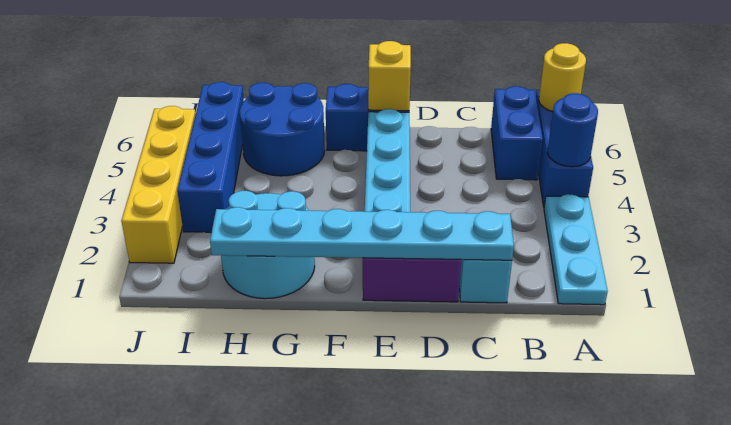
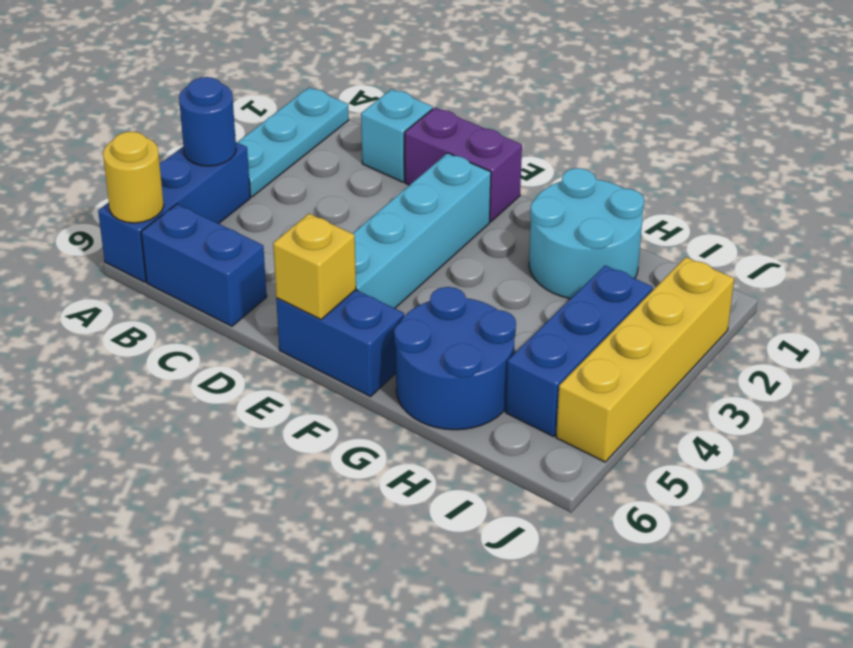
blue brick B5:B6 level 1 -> blue brick B6:C6 level 1
cyan plate C1:H1 level 2 -> none
blue brick I3:I6 level 1 -> blue brick I3:I5 level 1

